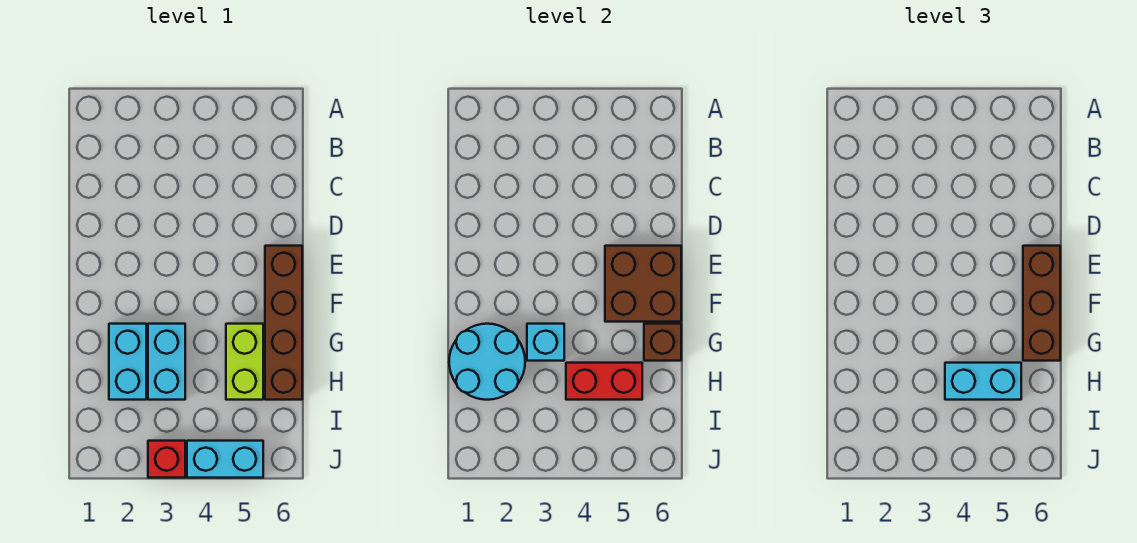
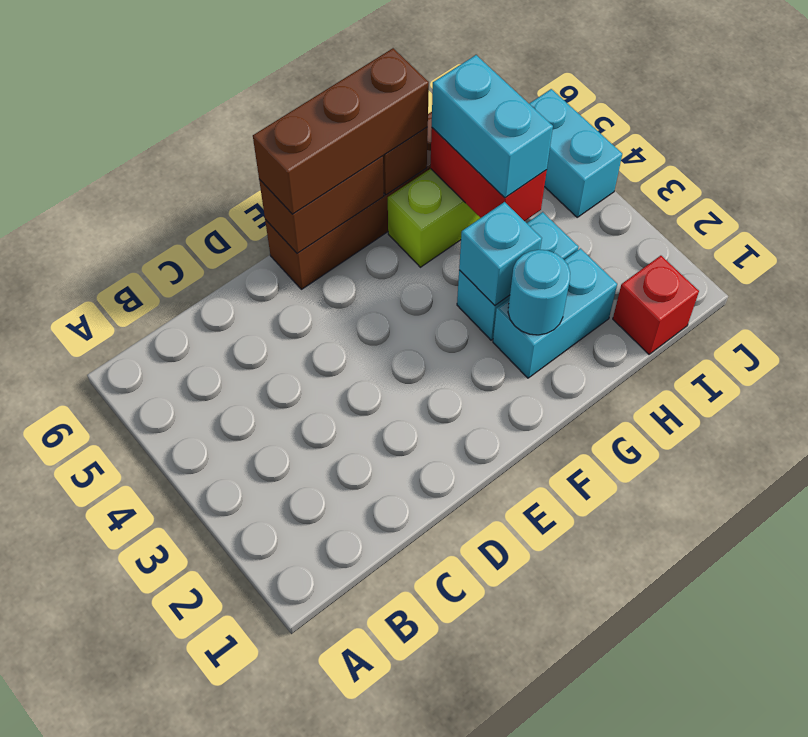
brown brick E5:F6 level 2 -> brown brick E6:F6 level 2
cyan round brick G1:H2 level 2 -> cyan round brick G2 level 2
red brick J3 level 1 -> red brick I1 level 1

